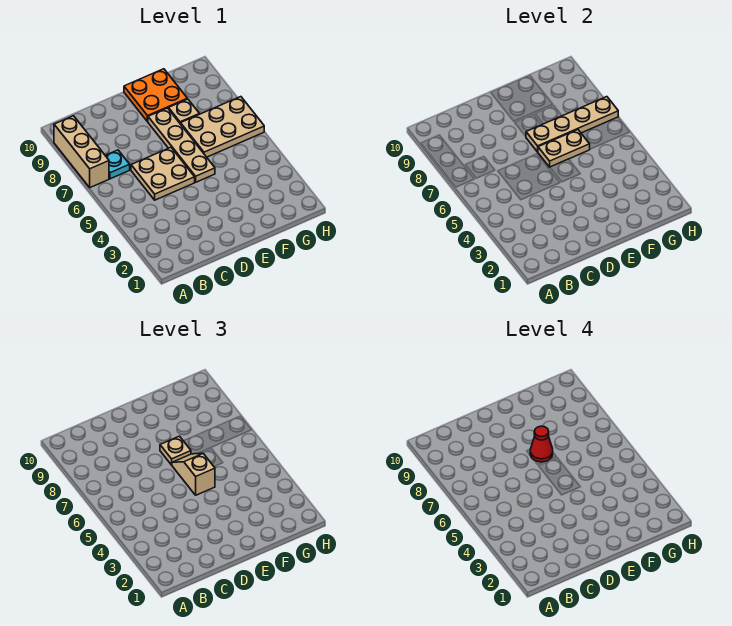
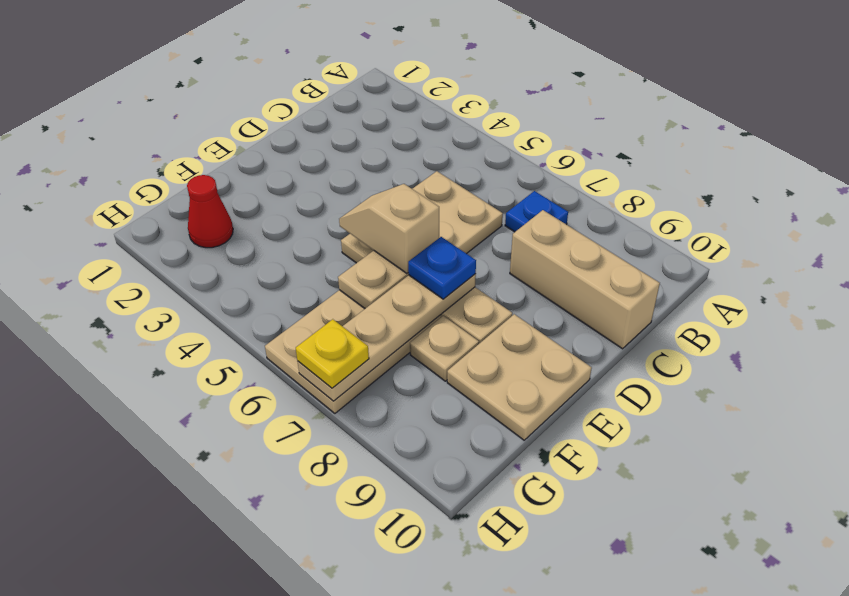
tan brick A7:A9 level 1 -> tan brick C8:C10 level 1
cyan plate B7 level 1 -> blue plate B7 level 1
tan slope E5:E6 level 3 top 5 -> tan slope E5:E6 level 3 top 6
tan plate E7 level 3 -> blue plate E7 level 3
red cone E7 level 4 -> red cone G2 level 1
orange plate E9:F10 level 1 -> tan plate E9:F10 level 1
none -> yellow plate H7 level 3

